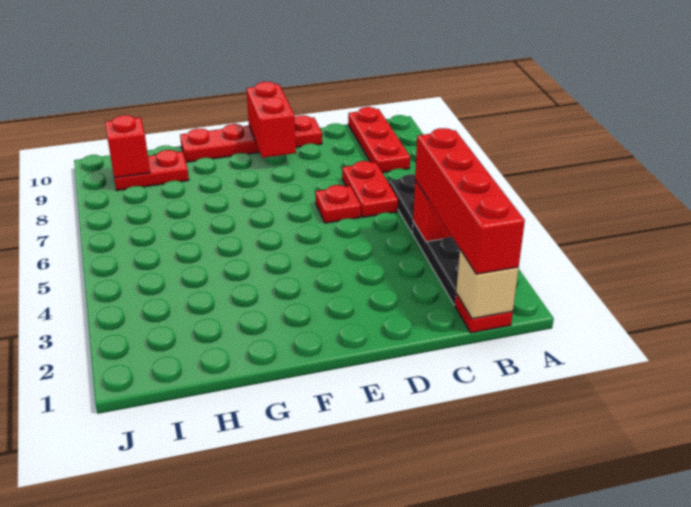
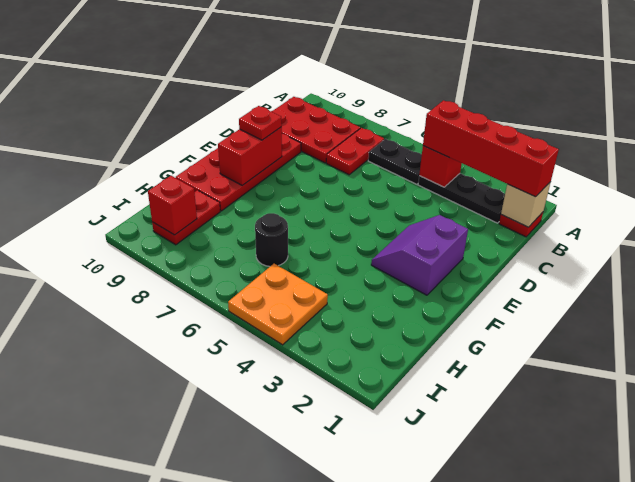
red plate B8:B10 level 1 -> red plate B8:C10 level 1
red plate C6:C7 level 1 -> red plate B7:C7 level 1
red plate D6 level 1 -> red plate E9 level 3
red plate D10:G10 level 1 -> red plate D9:G10 level 1
none -> purple slope E2:F3 level 1 top 2
red brick E9:E10 level 2 -> red brick E9:F9 level 2
none -> black round brick H6 level 1
none -> orange plate I4:J5 level 1

